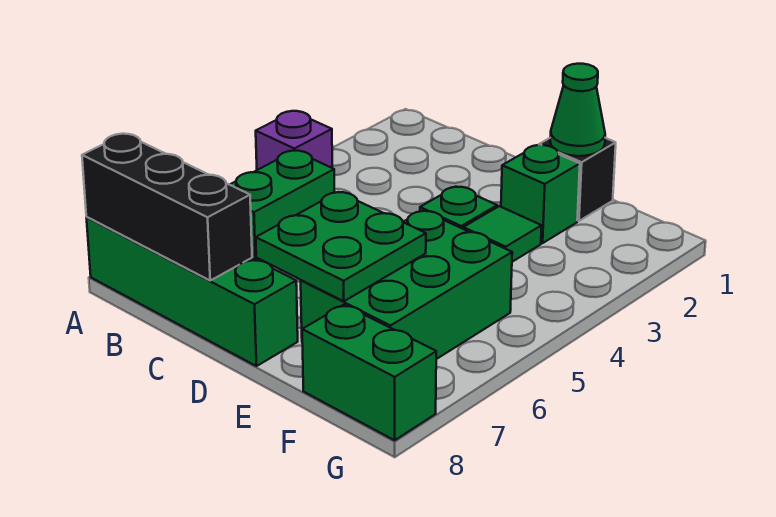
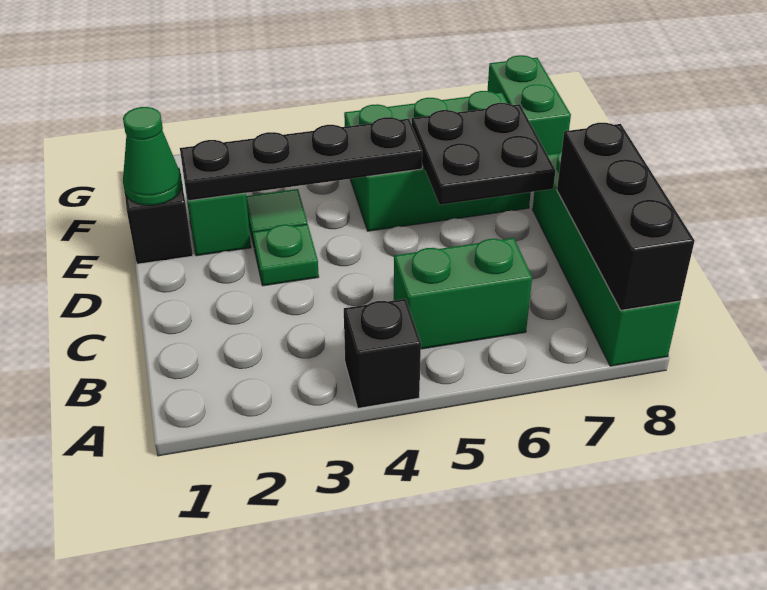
purple brick A4 level 1 -> black brick A4 level 1
green plate D6:E7 level 2 -> black plate D6:E7 level 2
none -> black plate E2:E5 level 2

